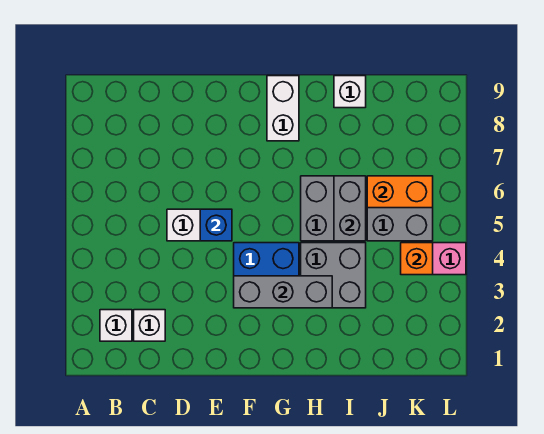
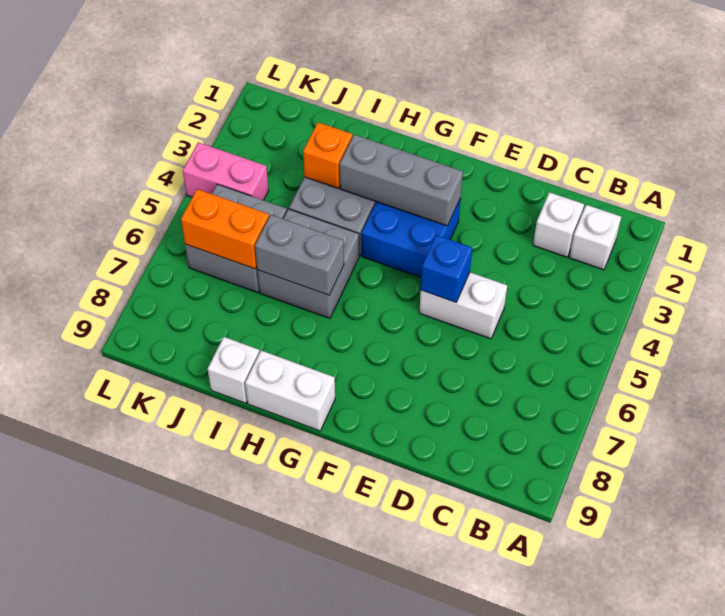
white brick G8:G9 level 1 -> white brick G9:H9 level 1
grey brick I5:I6 level 2 -> grey brick H6:I6 level 2
orange brick K4 level 2 -> orange brick I3 level 2

